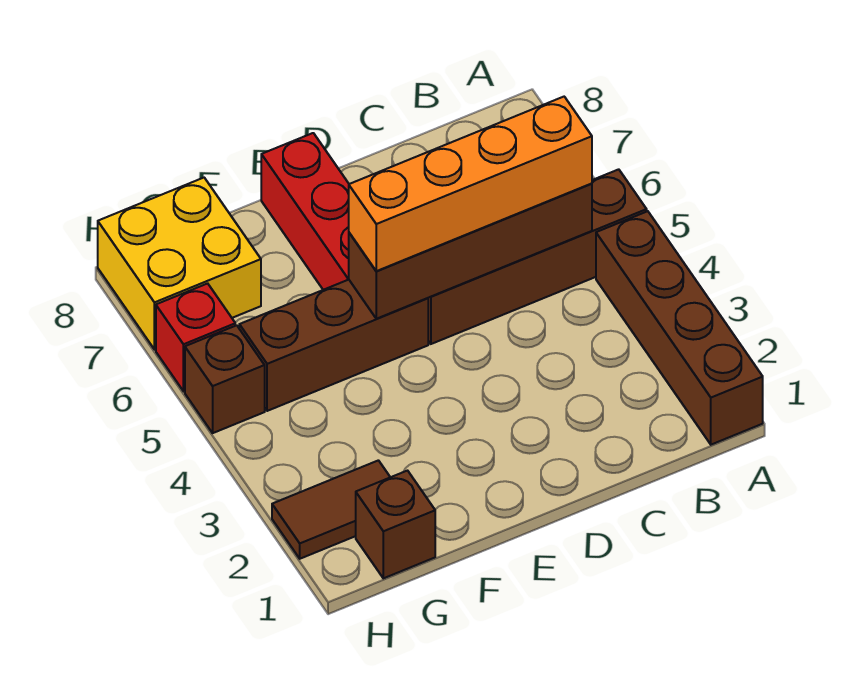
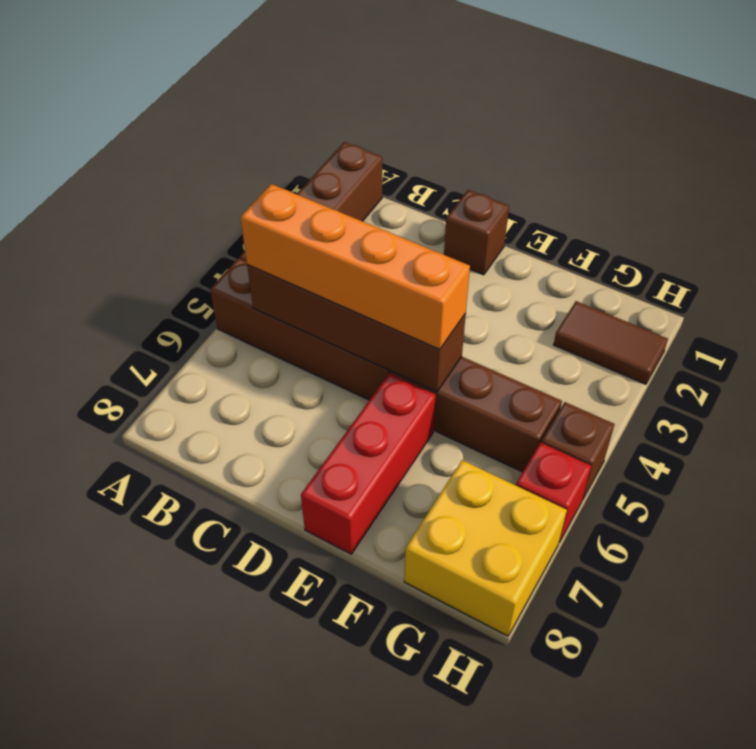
brown brick G1 level 1 -> brown brick D1 level 1

